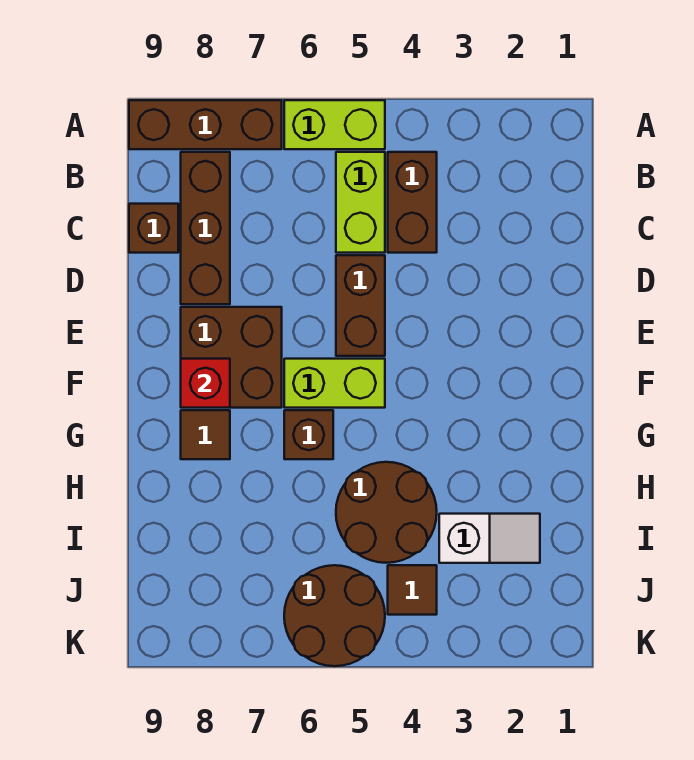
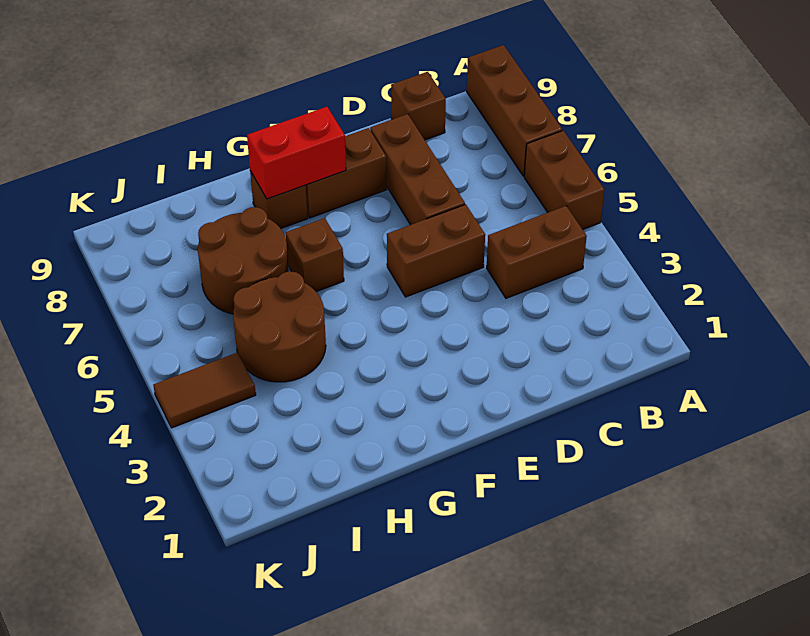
lime brick A5:A6 level 1 -> brown brick A5:A6 level 1
lime brick B5:C5 level 1 -> none
brown brick B8:D8 level 1 -> brown brick D6:D8 level 1
brown brick E7:F8 level 1 -> brown brick E8:F8 level 1
lime brick F5:F6 level 1 -> none
red brick F8 level 2 -> red brick F8:G8 level 2
brown tile G8 level 1 -> brown brick G8 level 1
white slope I2:I3 level 1 top 3 -> none
brown tile J4 level 1 -> brown tile J4:K4 level 1
brown round brick J5:K6 level 1 -> brown round brick H6:I7 level 1

